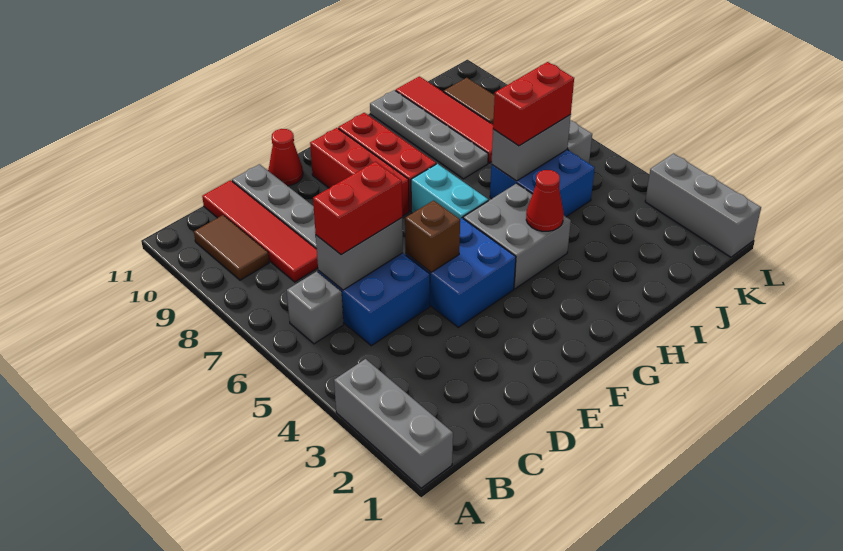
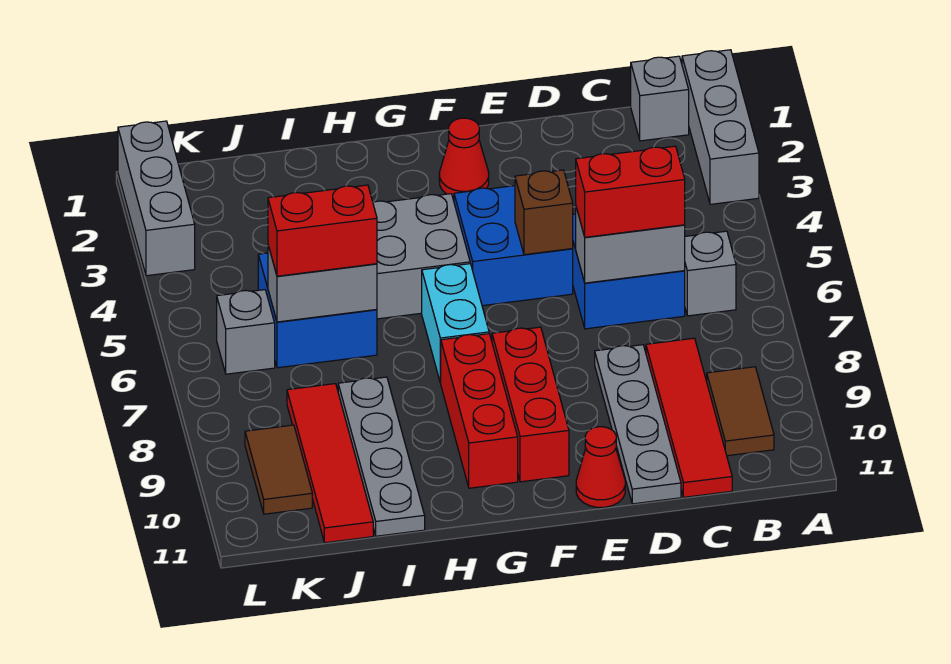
none -> grey brick B1 level 1
red cone H4 level 2 -> red cone F2 level 1

